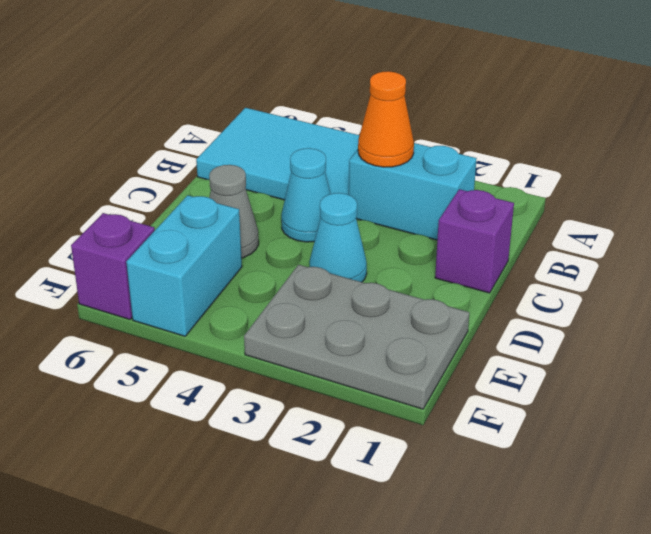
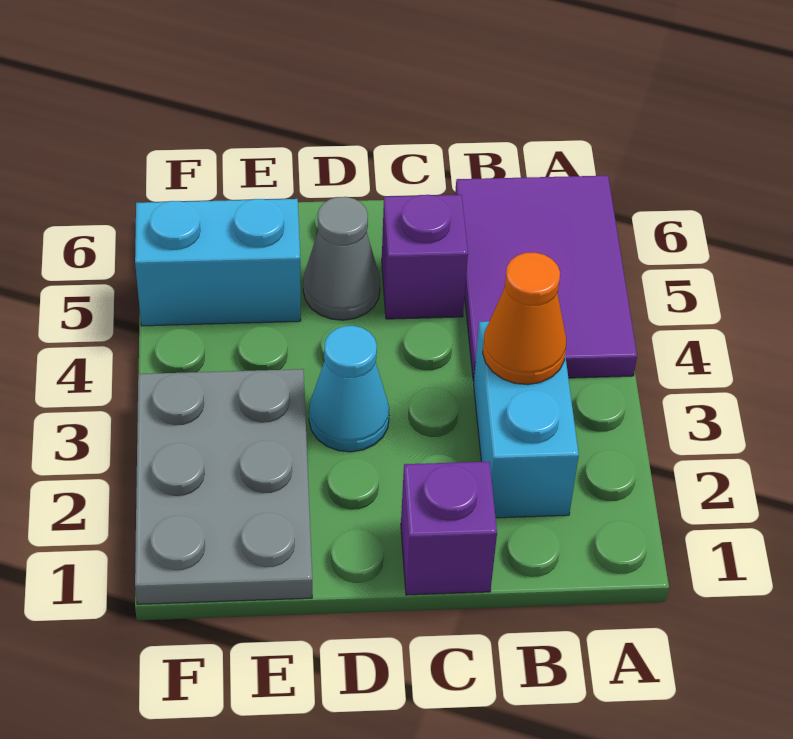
cyan tile A4:B6 level 1 -> purple tile A4:B6 level 1
cyan cone C4 level 1 -> none
purple brick F6 level 1 -> purple brick C5 level 1

